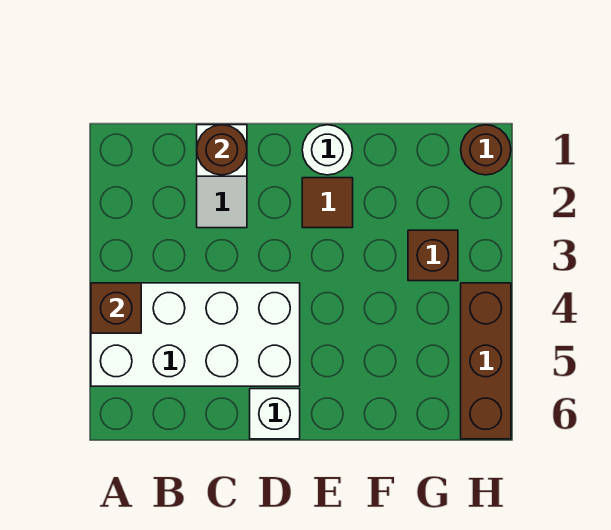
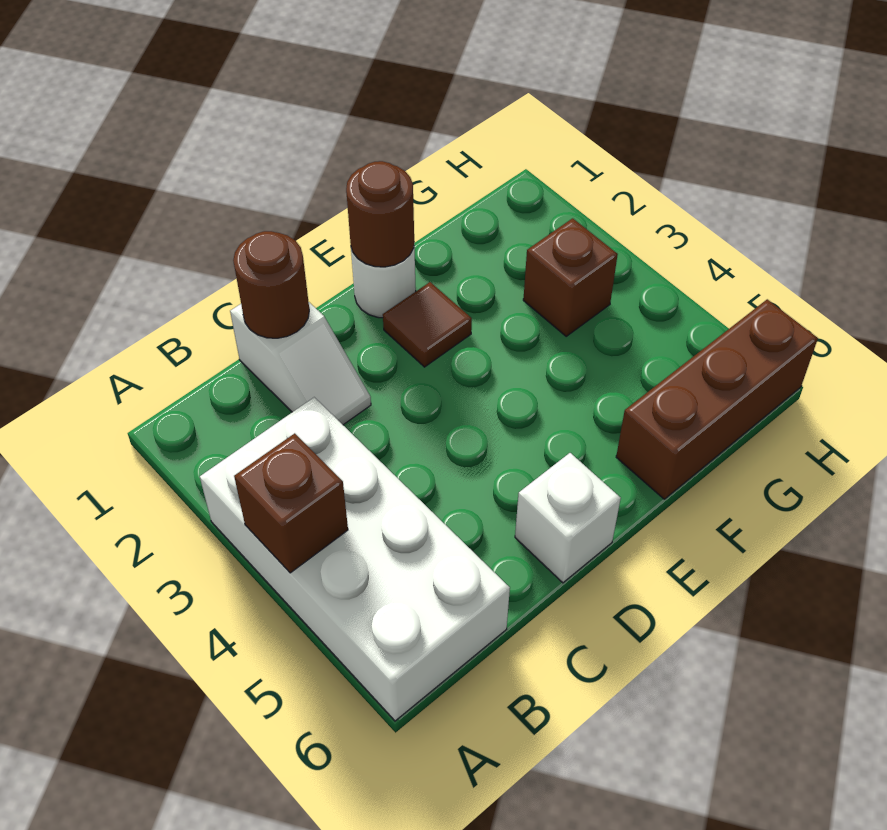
white brick A4:D5 level 1 -> white brick A3:B6 level 1
brown round brick H1 level 1 -> brown round brick E1 level 2
brown brick H4:H6 level 1 -> brown brick F6:H6 level 1

